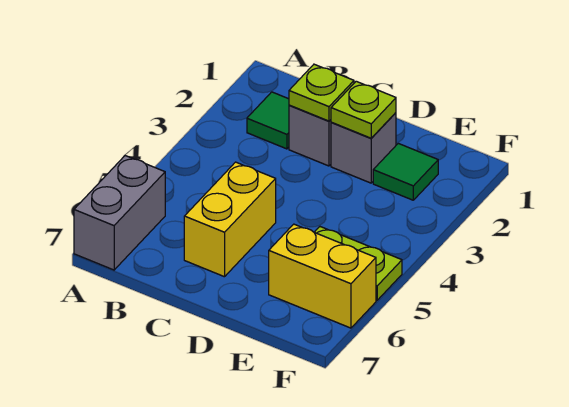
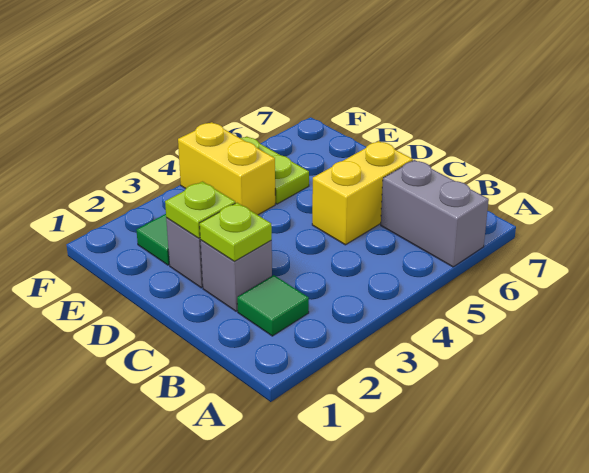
grey brick A6:A7 level 1 -> grey brick A6:B6 level 1
yellow brick E6:F6 level 1 -> yellow brick E4:F4 level 1

